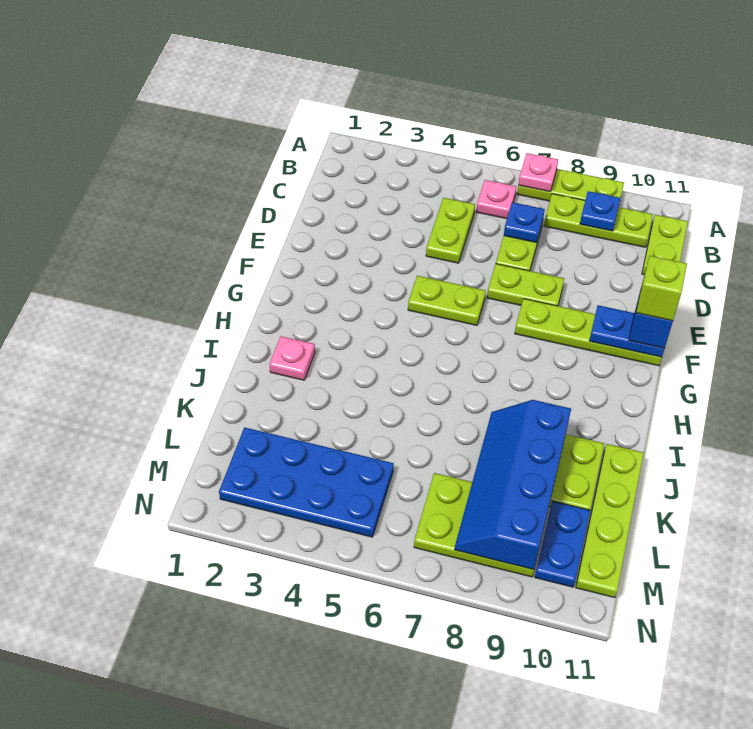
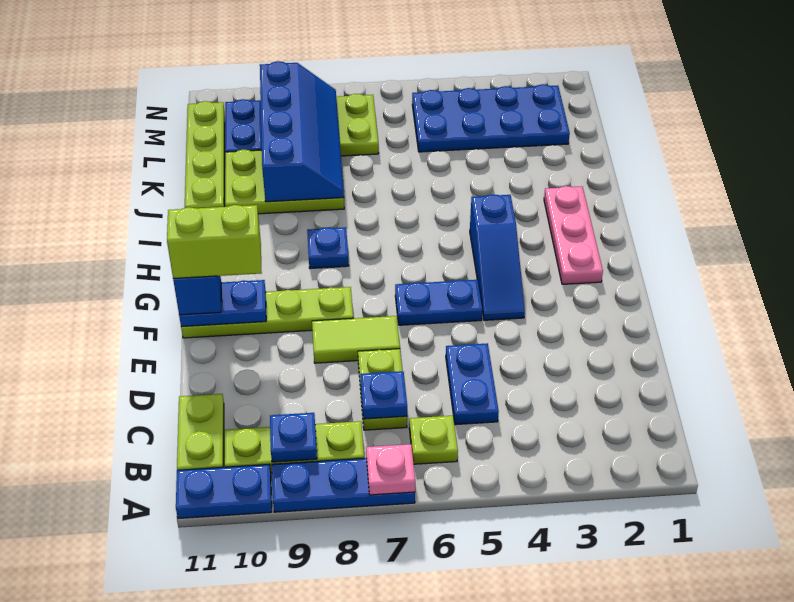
lime plate A7:A9 level 1 -> blue plate A7:A9 level 1
none -> blue plate A10:A11 level 1
pink plate B6 level 1 -> lime plate B6 level 1
lime plate C5:D5 level 1 -> blue plate C5:D5 level 1
lime plate E7:E8 level 1 -> lime tile E7:E8 level 1
none -> blue slope F4:H4 level 1 top H
lime plate F5:F6 level 1 -> blue plate F5:F6 level 1
lime brick F11 level 4 -> lime brick F10:F11 level 4
none -> blue plate H8 level 1
pink plate I2 level 1 -> pink plate G2:I2 level 1

